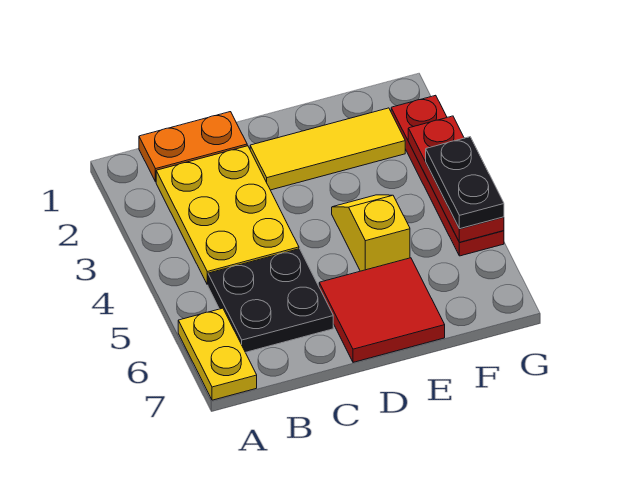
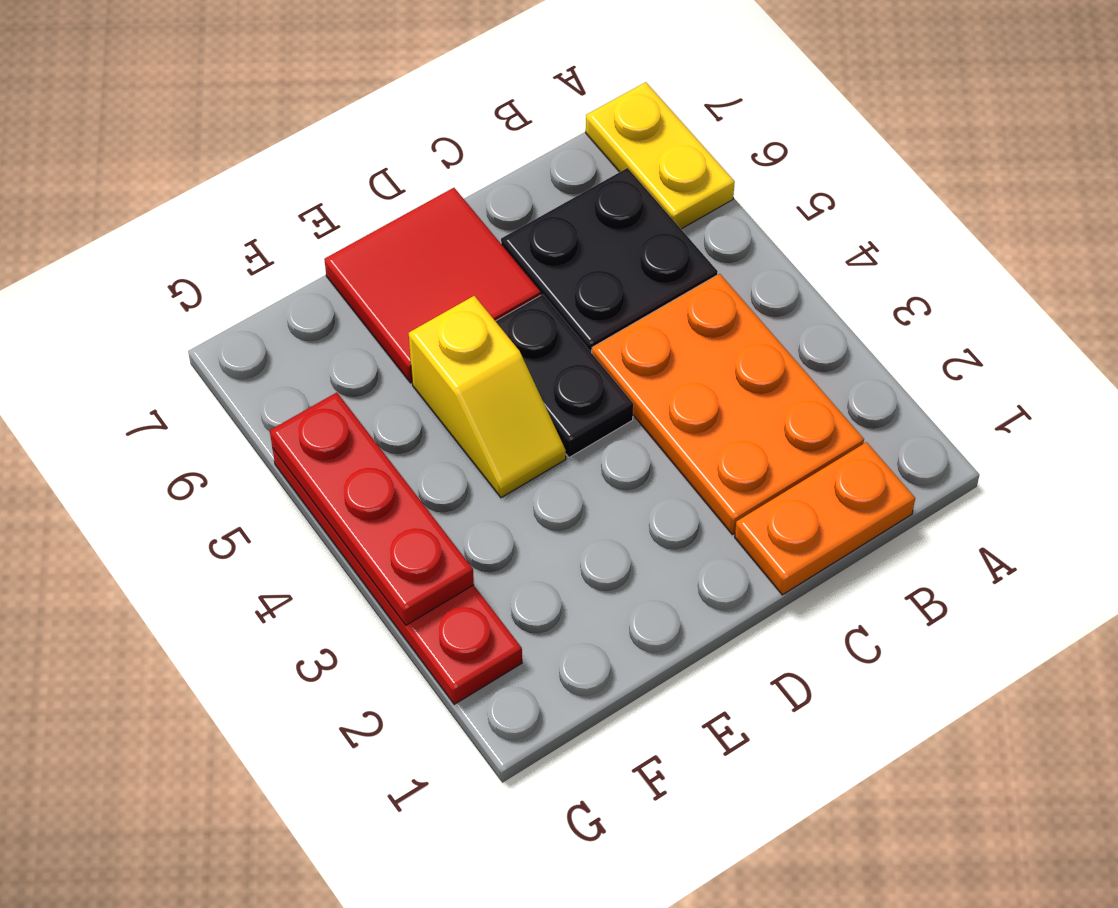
yellow plate B2:C4 level 1 -> orange plate B2:C4 level 1
yellow tile D2:F2 level 1 -> none
black plate G4:G5 level 3 -> black plate D4:D5 level 1

